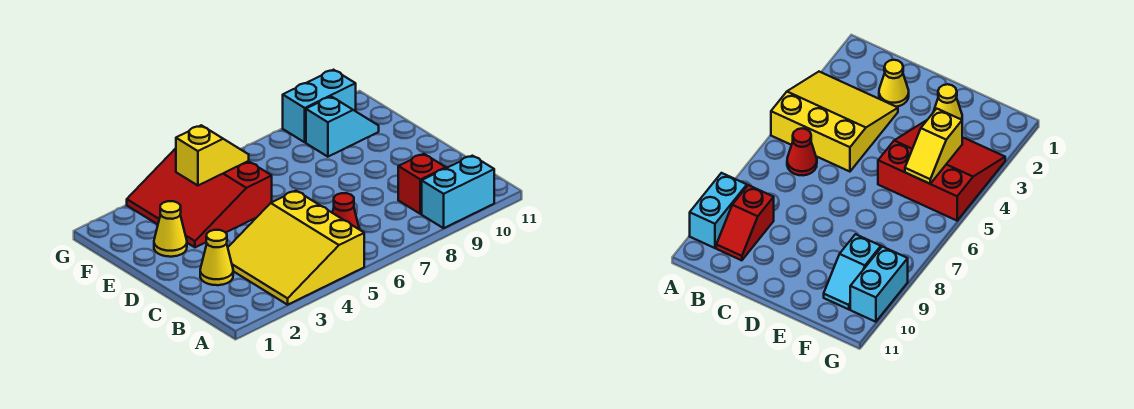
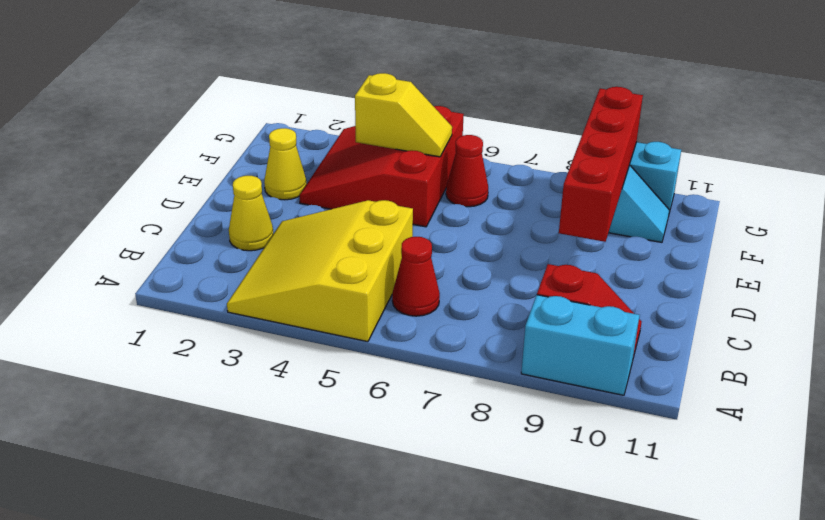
none -> red brick D9:G9 level 2
none -> red cone F6 level 1

